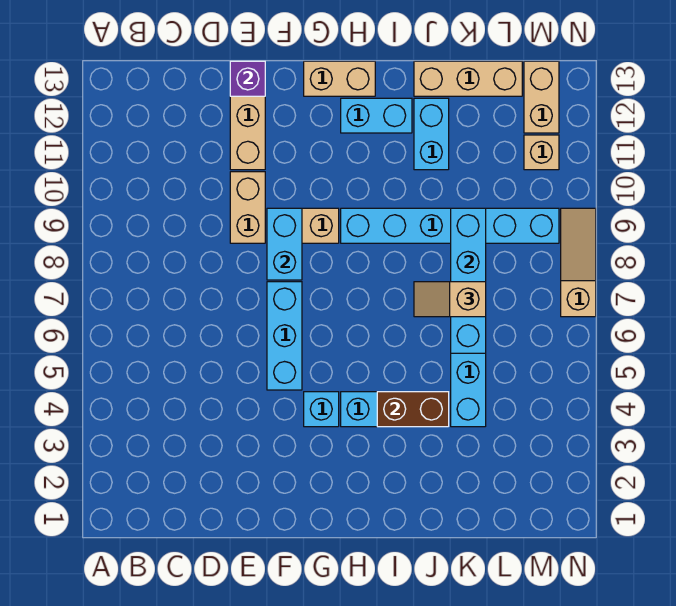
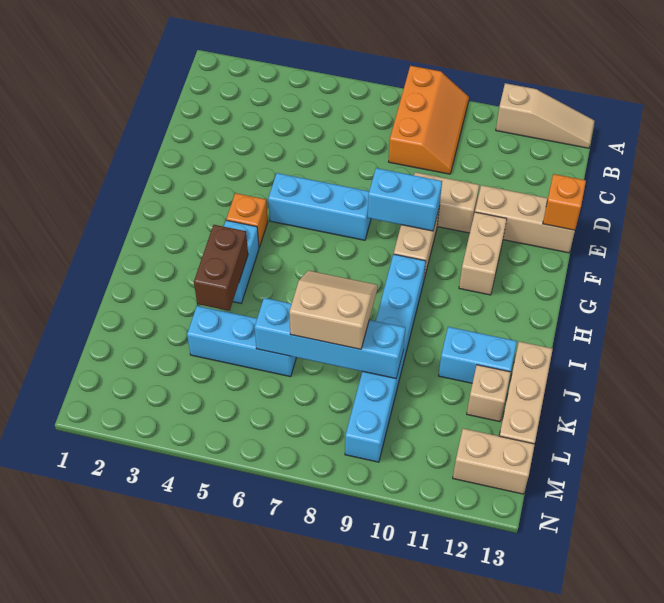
none -> orange slope A8:C9 level 1 top 8
purple brick E13 level 2 -> orange brick E13 level 2
cyan brick G4 level 1 -> orange brick G4 level 1
tan brick G13:H13 level 1 -> tan brick F11:G11 level 1
cyan brick H12:I12 level 1 -> none
tan slope J7:K7 level 3 top K -> tan slope J7:K8 level 3 top K
tan brick M11 level 1 -> tan brick K12 level 1
tan slope N7:N9 level 1 top 7 -> tan slope A11:A13 level 1 top 11

